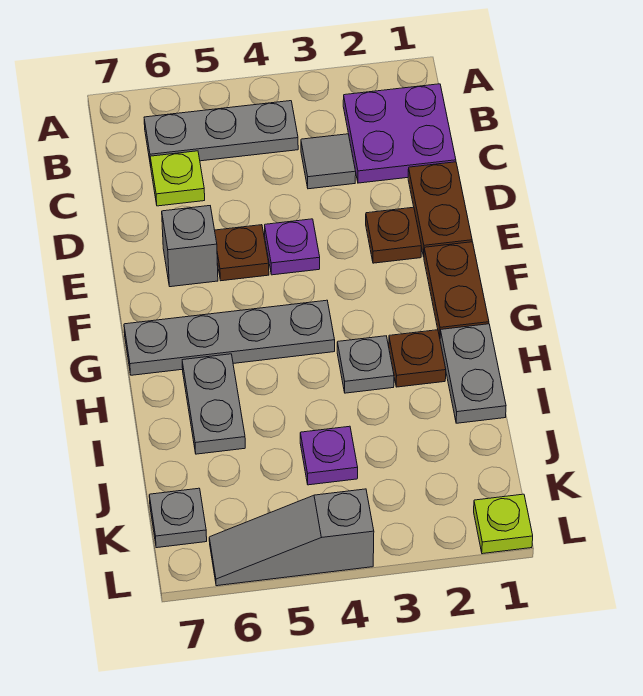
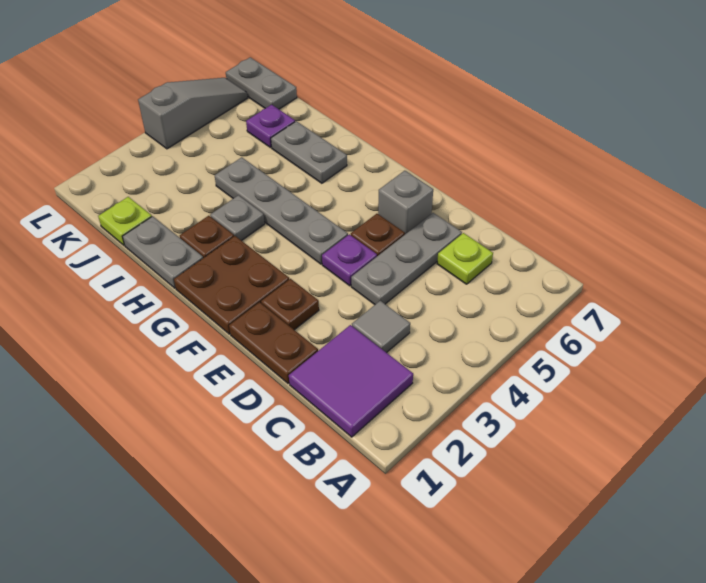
purple plate B1:C2 level 1 -> purple tile B1:C2 level 1
grey plate B4:B6 level 1 -> grey plate D4:D6 level 1
brown plate F1:G1 level 1 -> brown plate F1:G2 level 1
grey plate G4:G7 level 1 -> grey plate F4:I4 level 1
purple plate J4 level 1 -> purple plate J6 level 1
grey plate K7 level 1 -> grey plate K7:L7 level 1
lime plate L1 level 1 -> lime plate J1 level 1

